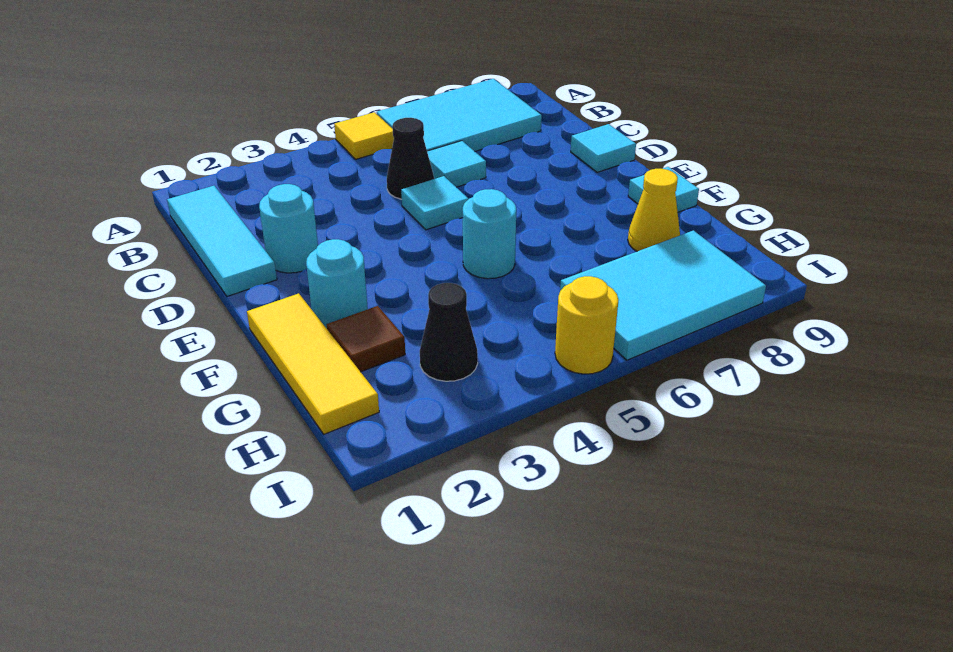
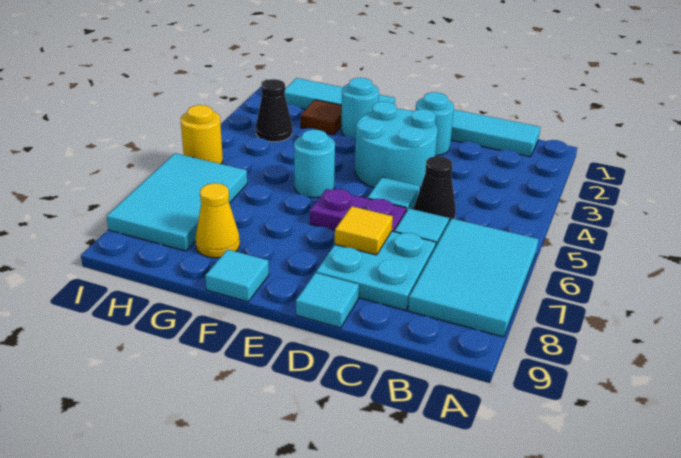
yellow tile A5 level 1 -> yellow tile D7 level 2
none -> cyan plate C7:D8 level 1
none -> cyan round brick D3:E4 level 1
none -> purple plate D6:E6 level 1
yellow tile F1:H1 level 1 -> cyan tile F1:H1 level 1

